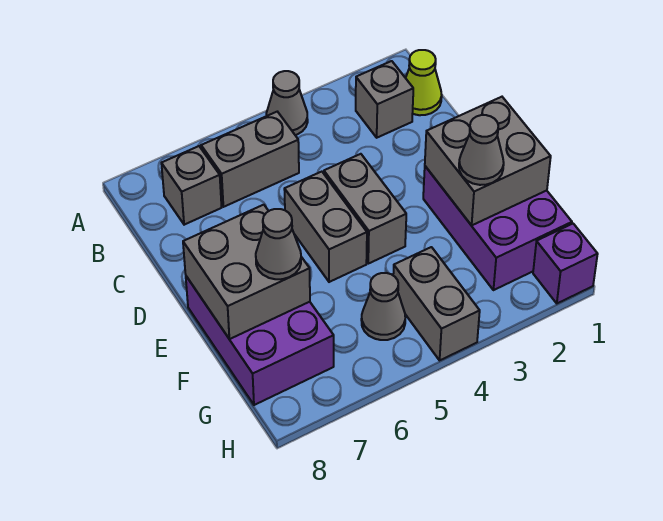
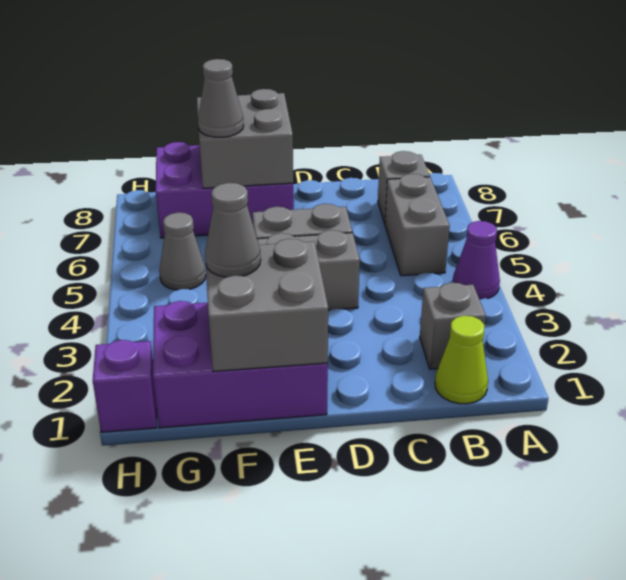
grey cone A4 level 1 -> purple cone A4 level 1
grey brick G4:H4 level 1 -> none

